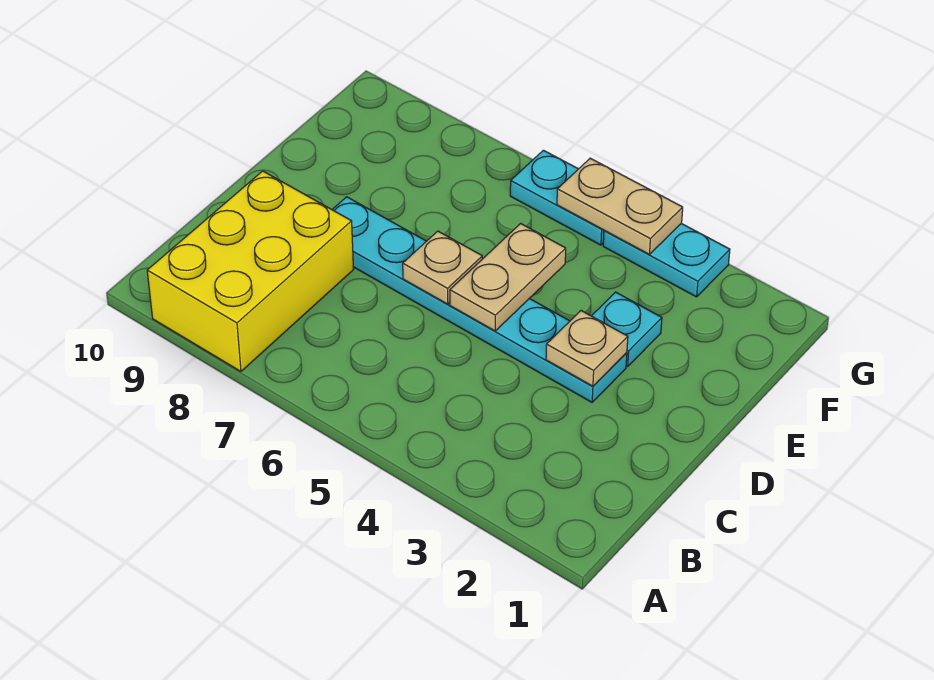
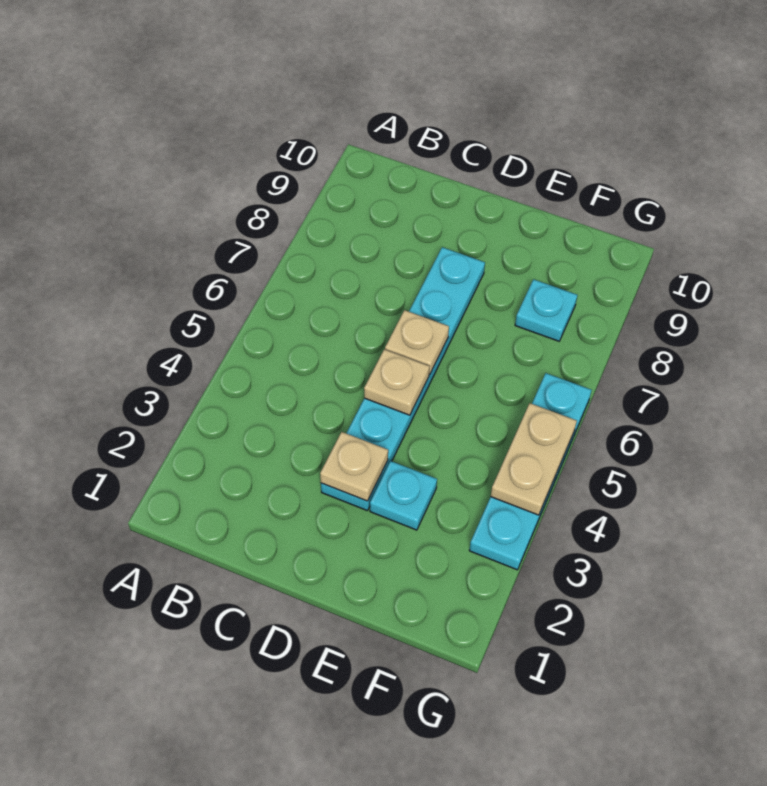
yellow brick A8:C9 level 1 -> none
tan plate D5:E5 level 2 -> tan plate D5 level 2
none -> cyan plate F8 level 1

